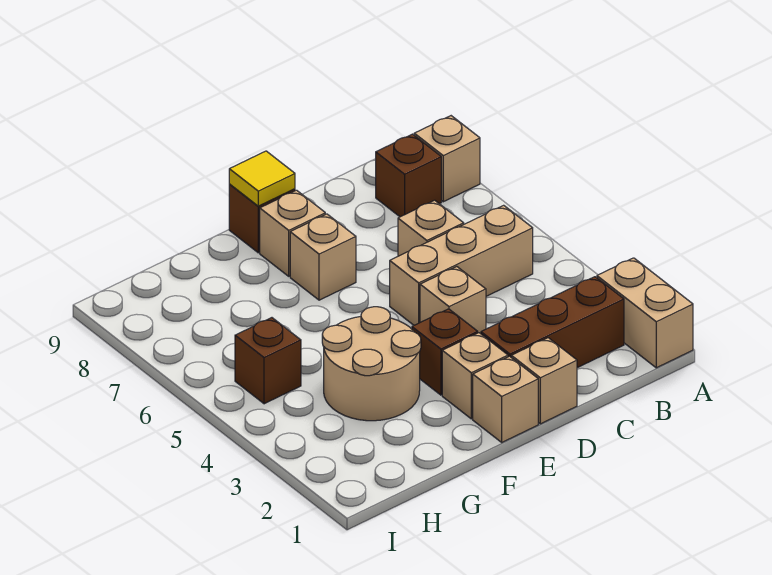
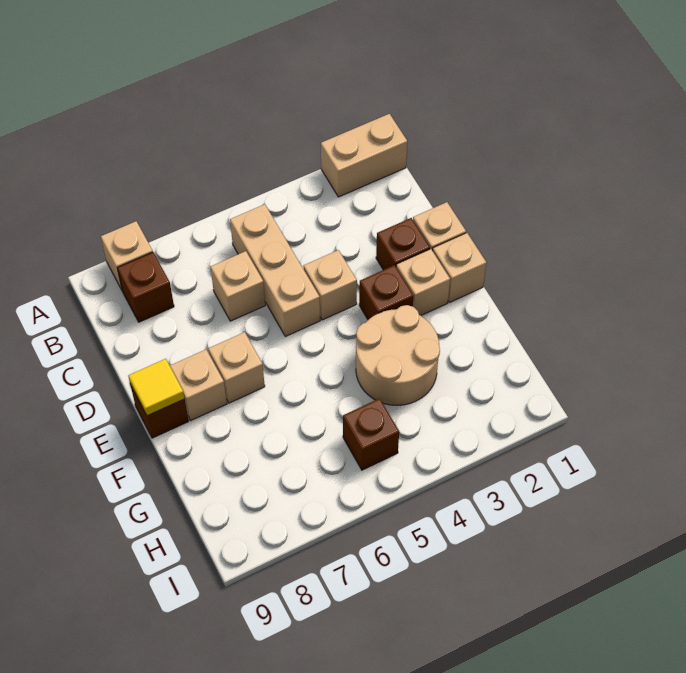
brown brick B2:D2 level 1 -> brown brick D2 level 1

